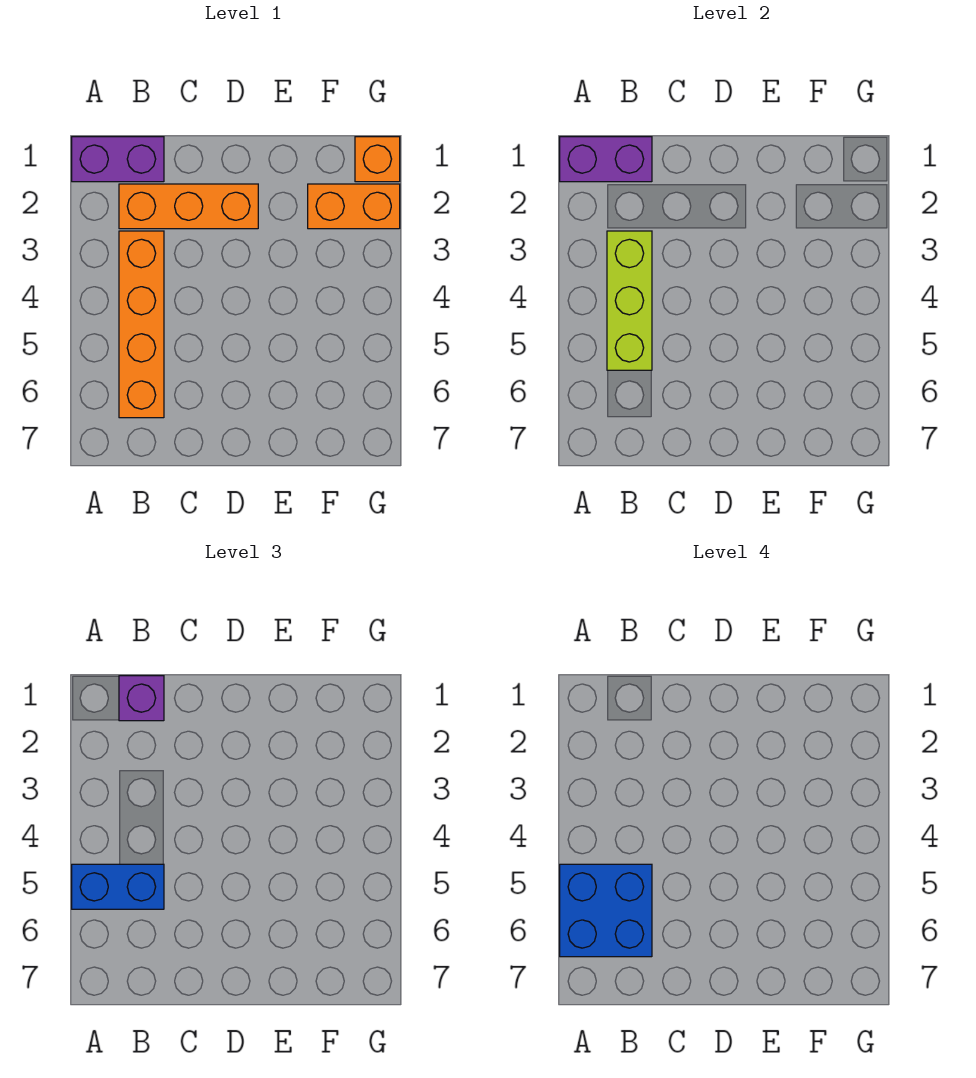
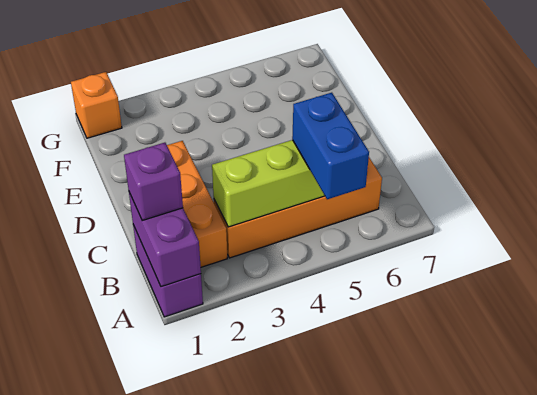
blue brick A5:B6 level 4 -> none
orange brick F2:G2 level 1 -> none

